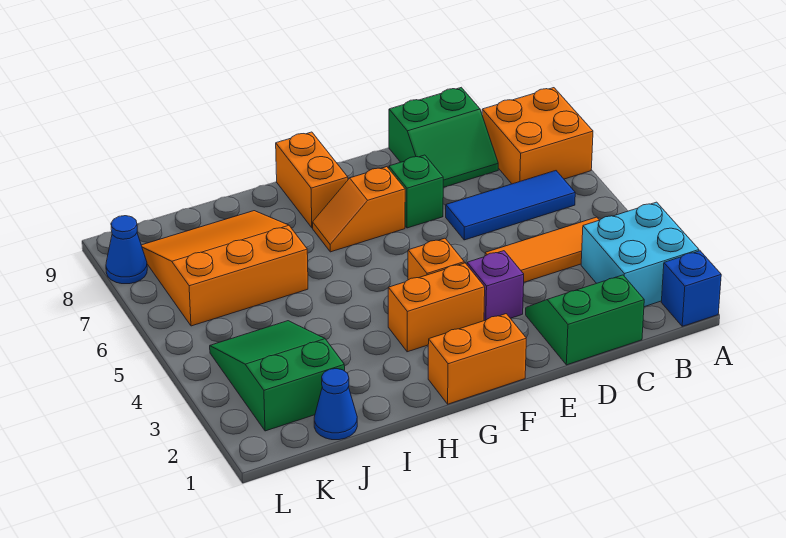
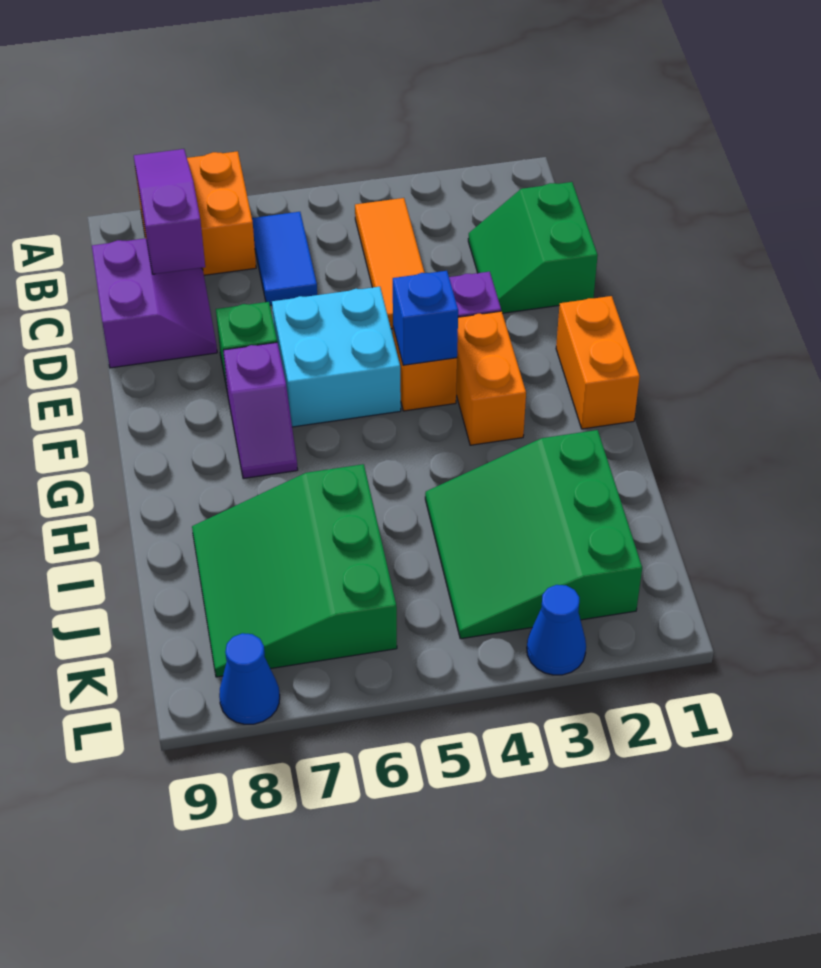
blue brick A1 level 1 -> blue brick F4 level 2
cyan brick A2:B3 level 1 -> cyan brick E5:F6 level 1
none -> purple slope A8:C8 level 2 top C
blue tile B6:D6 level 1 -> blue tile B6:C6 level 1
green slope C8:D9 level 1 top 9 -> purple slope C8:D9 level 1 top 9
orange slope F7:G7 level 1 top F -> purple slope F7:G7 level 1 top F
orange brick G8:G9 level 1 -> none
orange slope I6:K8 level 1 top 6 -> green slope I6:K8 level 1 top 6
blue cone J1 level 1 -> blue cone L3 level 1
green slope J2:K4 level 1 top 2 -> green slope I2:K4 level 1 top 2

